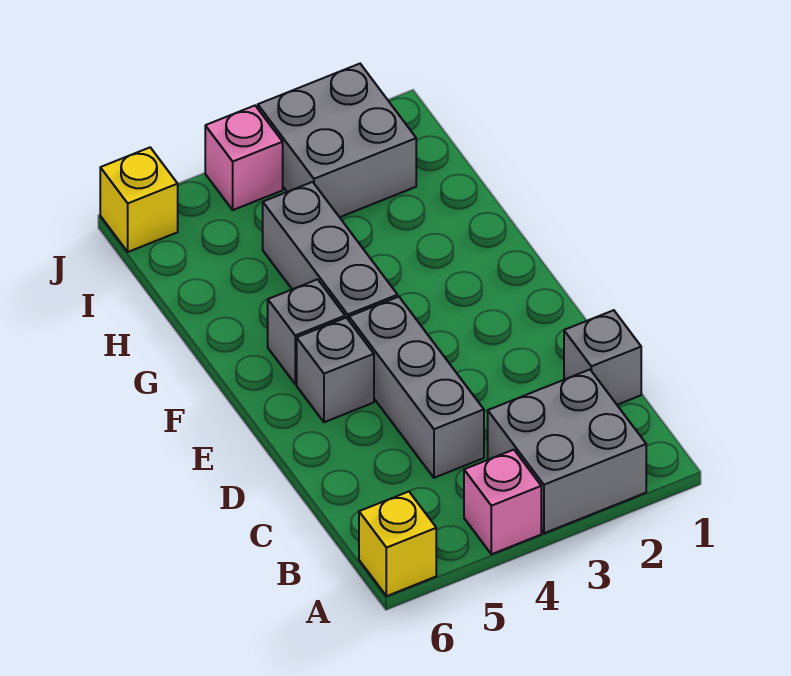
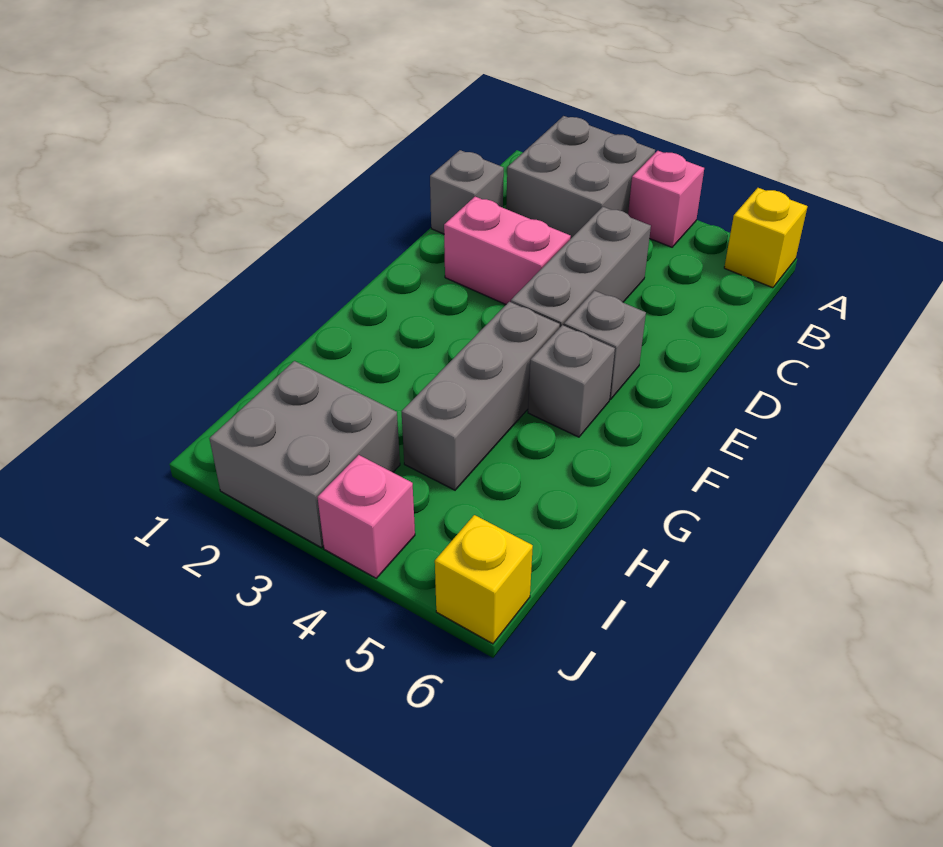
none -> pink brick D2:D3 level 1

